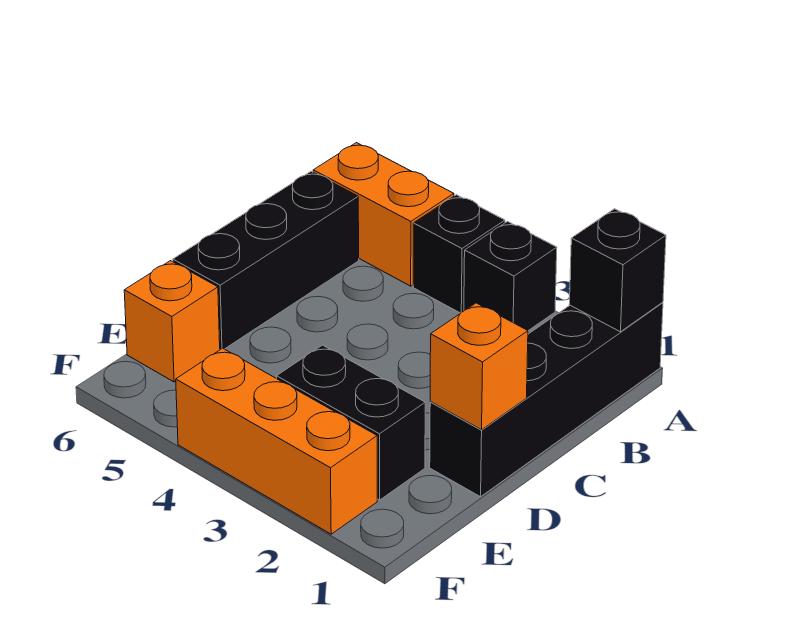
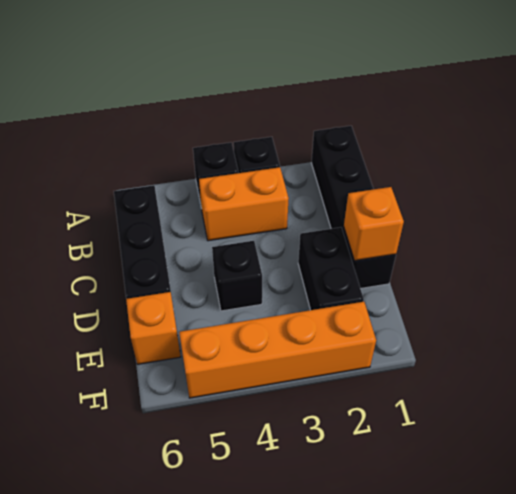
black brick A1 level 2 -> black brick D4 level 1
orange brick A5:A6 level 1 -> orange brick B3:B4 level 1
black brick E2:E3 level 1 -> black brick D2:E2 level 1
orange brick F2:F4 level 1 -> orange brick F2:F5 level 1

